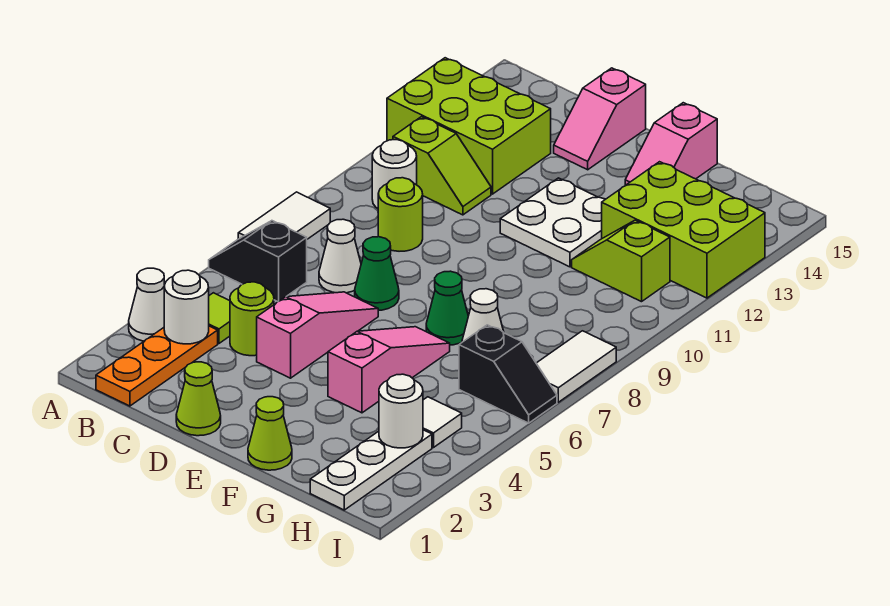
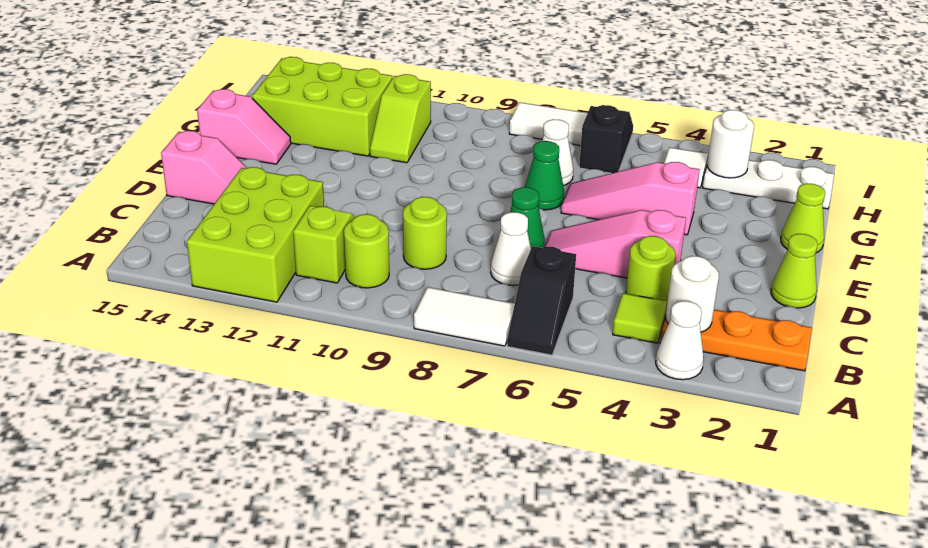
white round brick B10 level 1 -> lime round brick B10 level 1
white plate E11:F12 level 1 -> none
lime brick G12:I13 level 1 -> lime brick G12:H14 level 1

